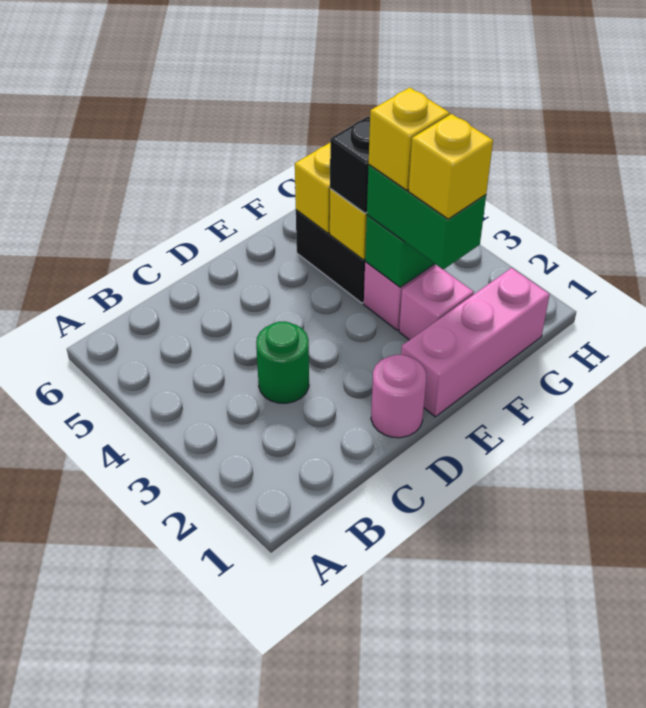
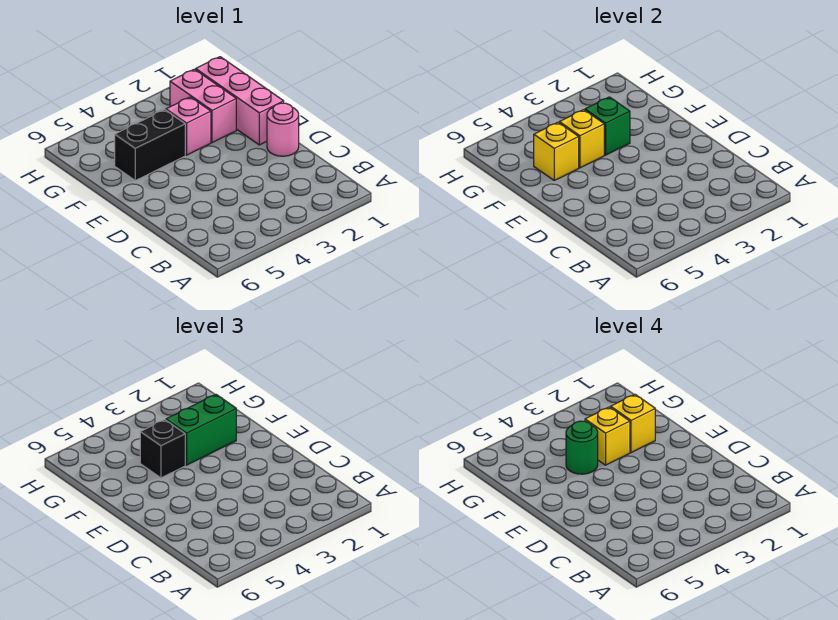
green round brick C3 level 1 -> green round brick F4 level 4
pink brick F2 level 1 -> pink brick F2:G2 level 1

